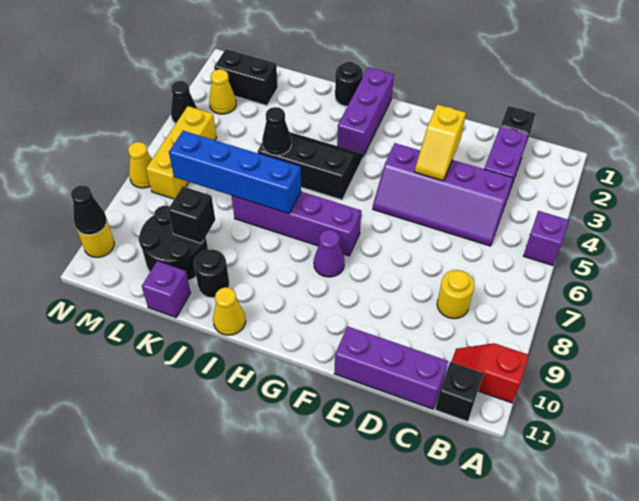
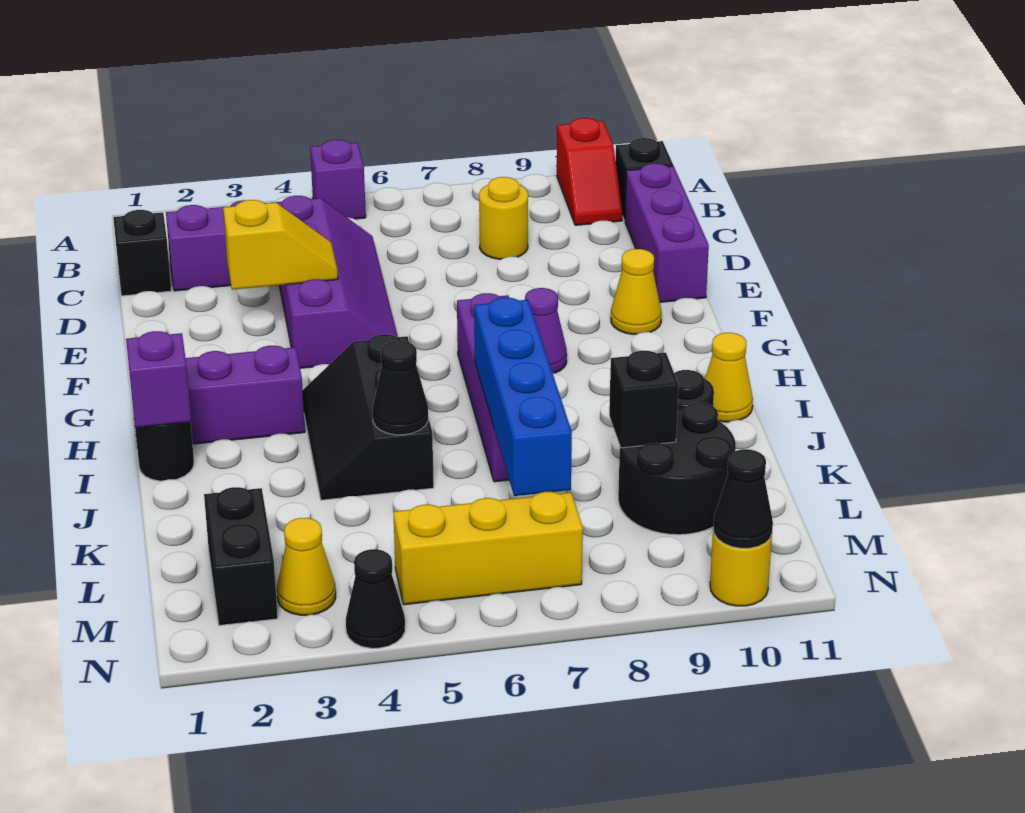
purple brick K11 level 1 -> purple brick I1 level 2
yellow cone N7 level 1 -> yellow cone F10 level 1

